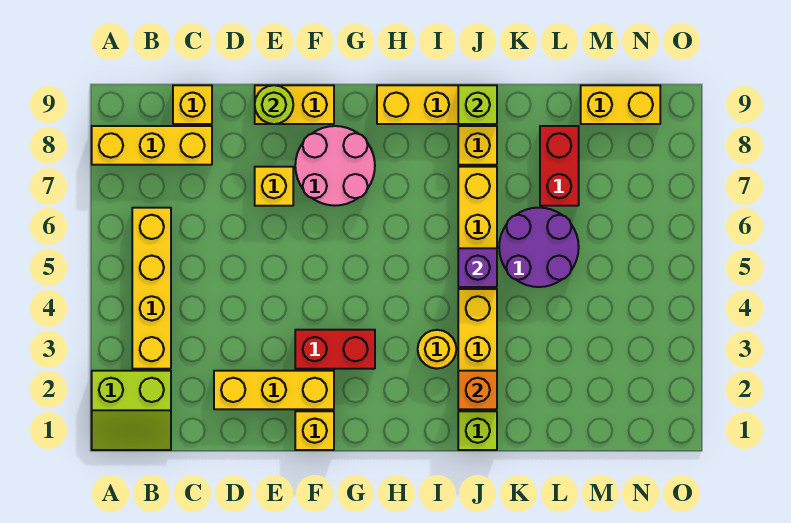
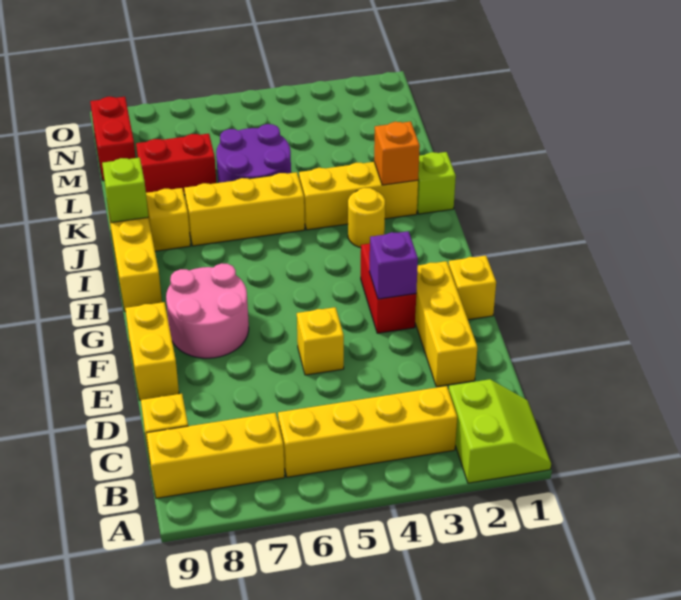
yellow brick A8:C8 level 1 -> yellow brick B7:B9 level 1
yellow brick E7 level 1 -> yellow brick E5 level 1
lime round brick E9 level 2 -> none
purple brick J5 level 2 -> purple brick F3 level 2
yellow brick M9:N9 level 1 -> red brick M9:N9 level 1

